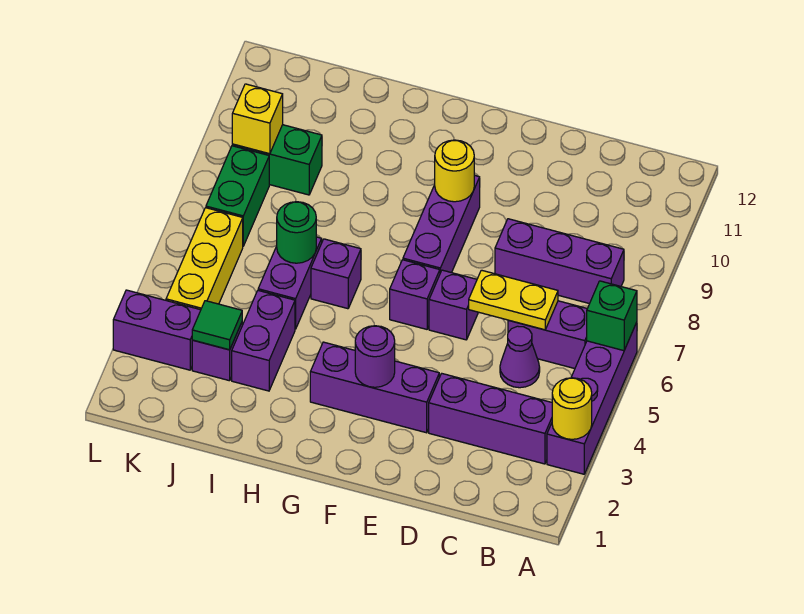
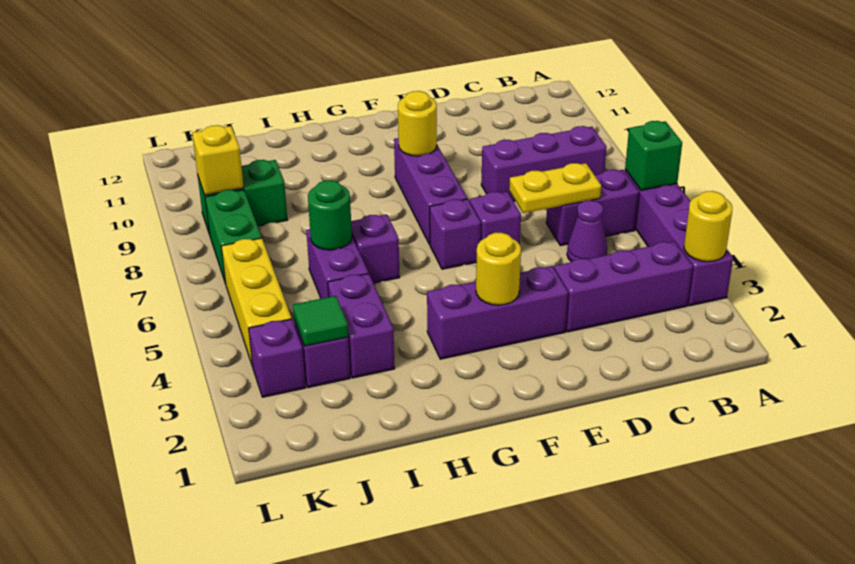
purple round brick F3 level 2 -> yellow round brick F3 level 2
purple brick K3:L3 level 1 -> purple brick K3 level 1

